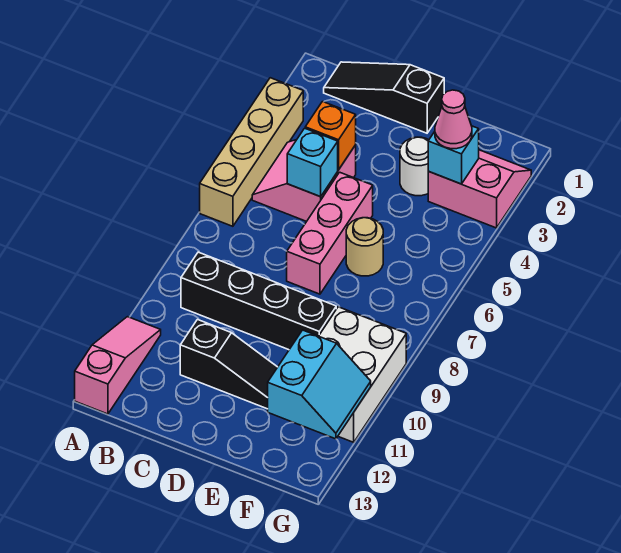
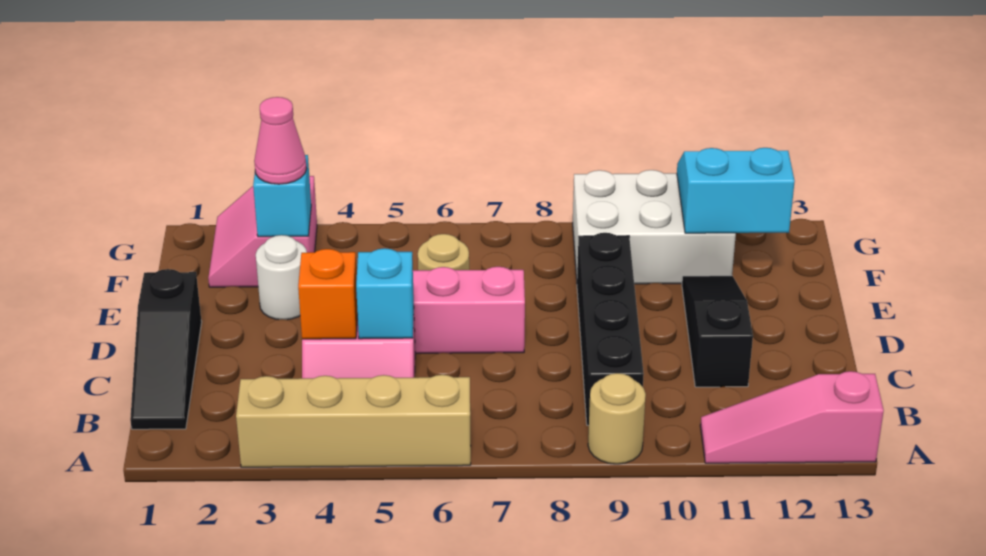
none -> tan round brick A9 level 1

